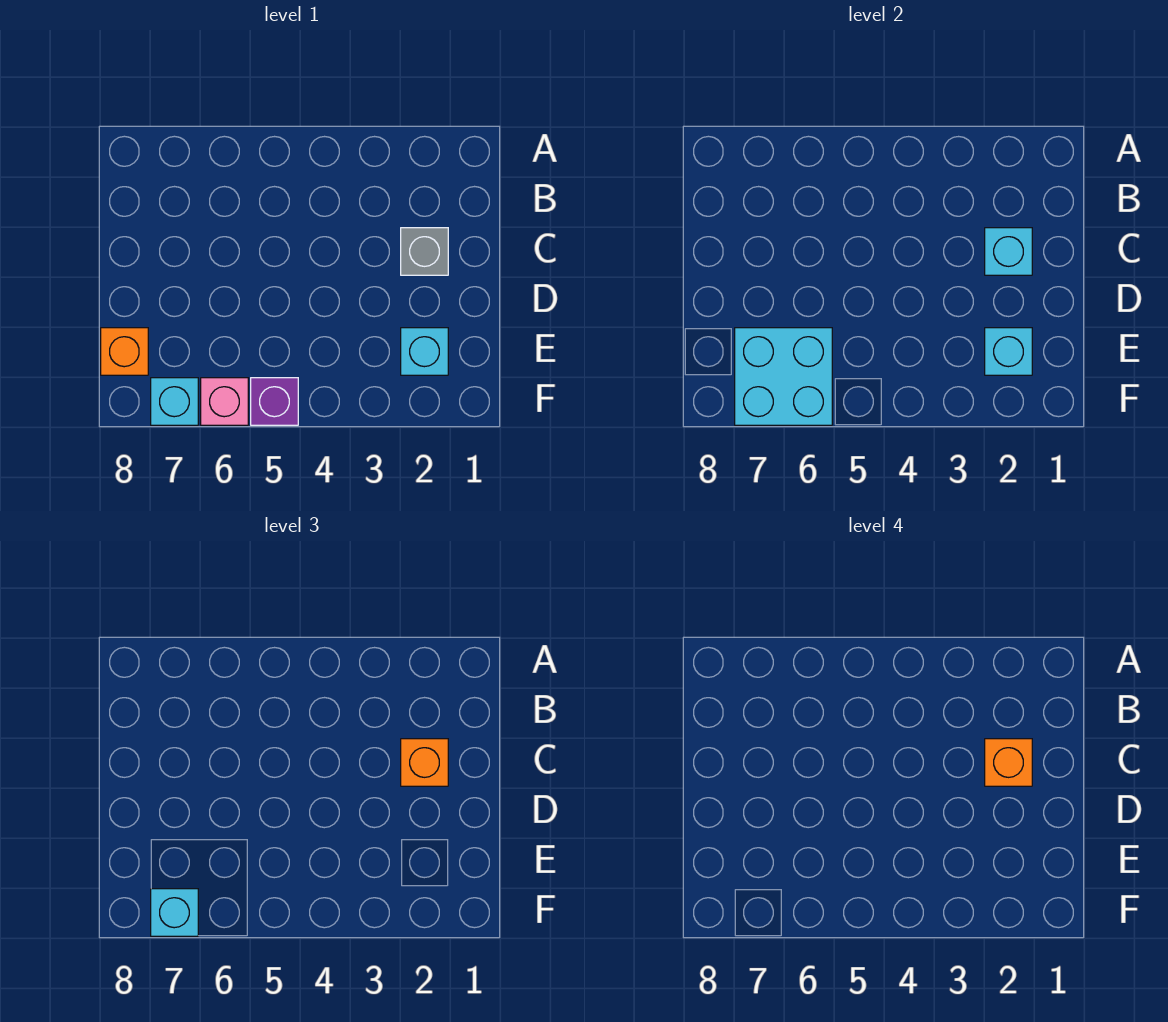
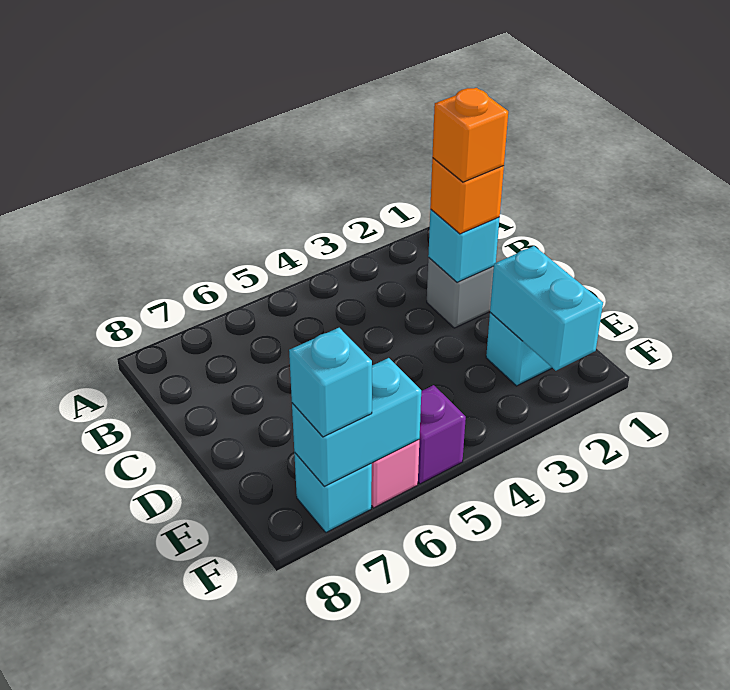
cyan brick E2 level 2 -> cyan brick E2:F2 level 2
cyan brick E6:F7 level 2 -> cyan brick F6:F7 level 2
orange brick E8 level 1 -> none

